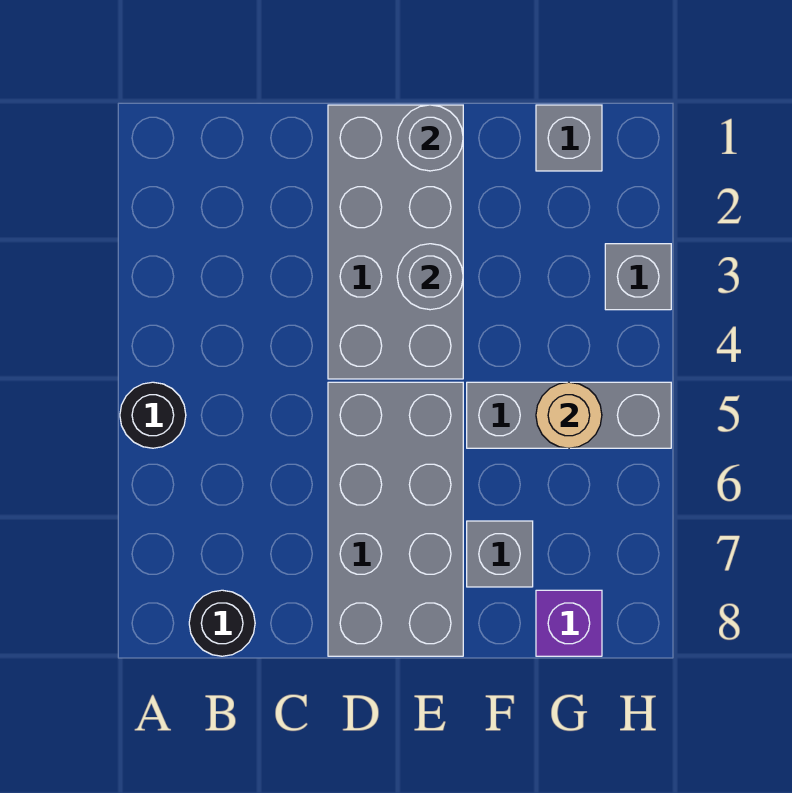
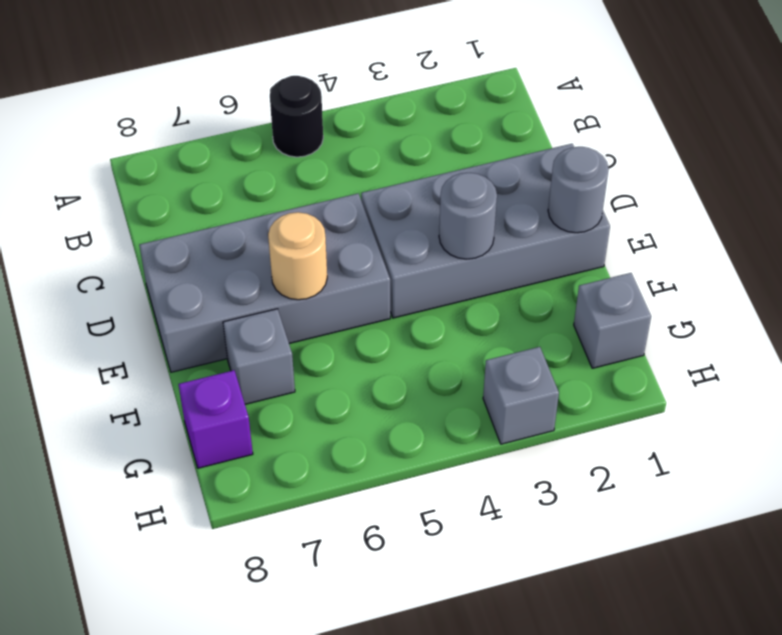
black round brick B8 level 1 -> none
grey brick F5:H5 level 1 -> none
tan round brick G5 level 2 -> tan round brick E6 level 2

